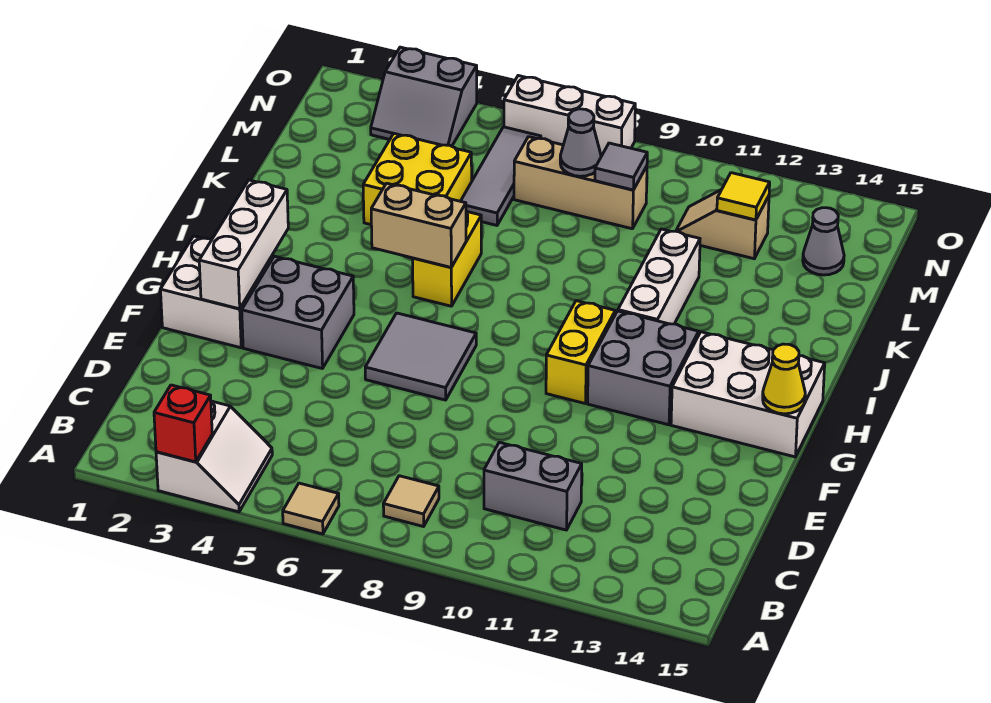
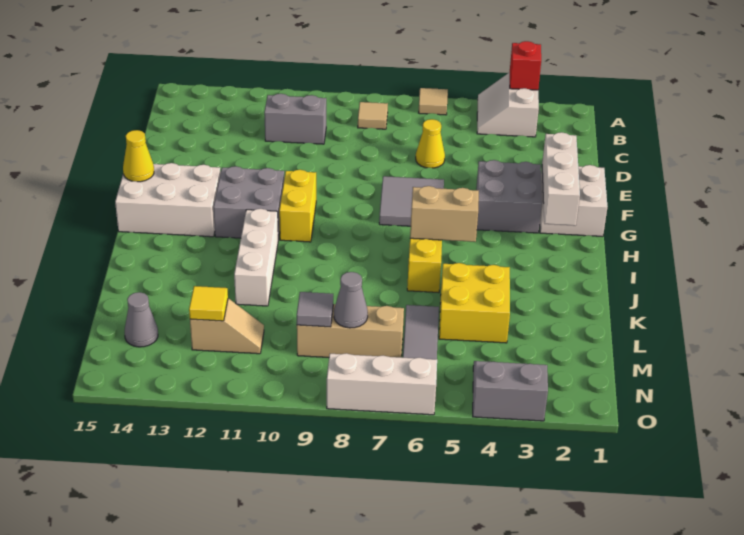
none -> yellow cone D6 level 1

